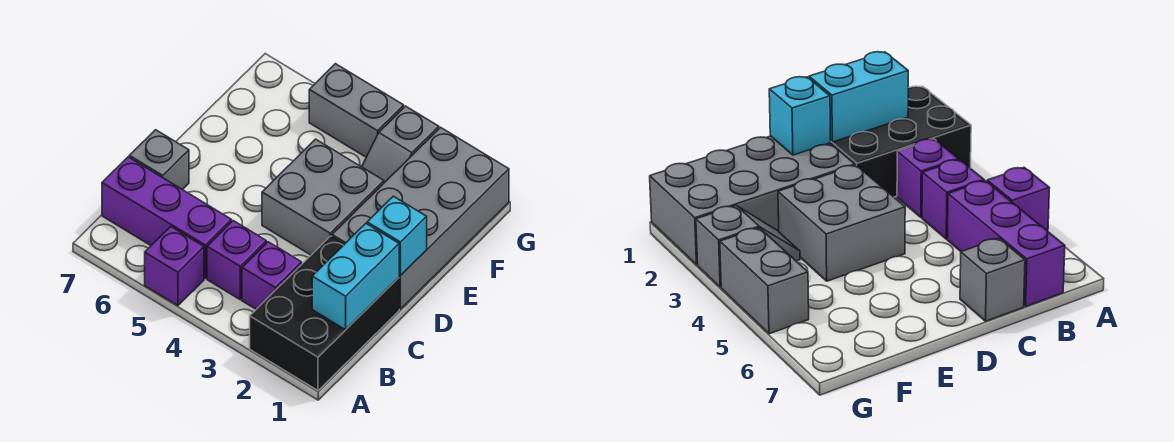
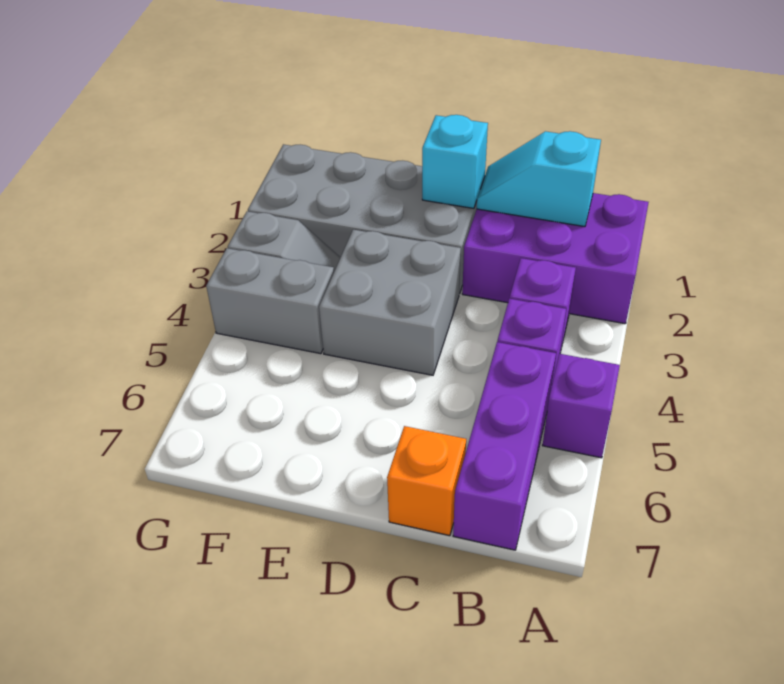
black brick A1:C2 level 1 -> purple brick A1:C2 level 1
cyan brick B1:C1 level 2 -> cyan slope B1:C1 level 2 top B
grey brick C7 level 1 -> orange brick C7 level 1
grey brick G4:G5 level 1 -> grey brick F4:G4 level 1

